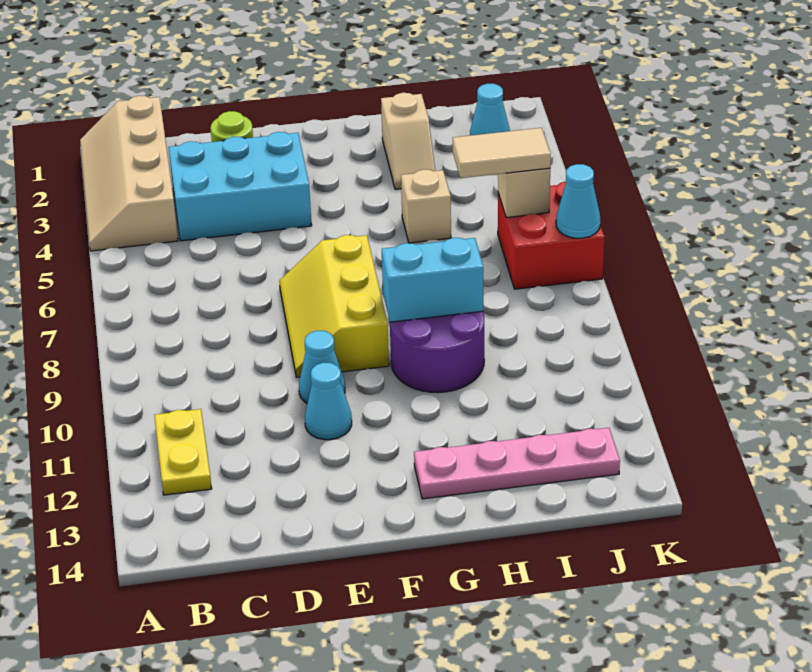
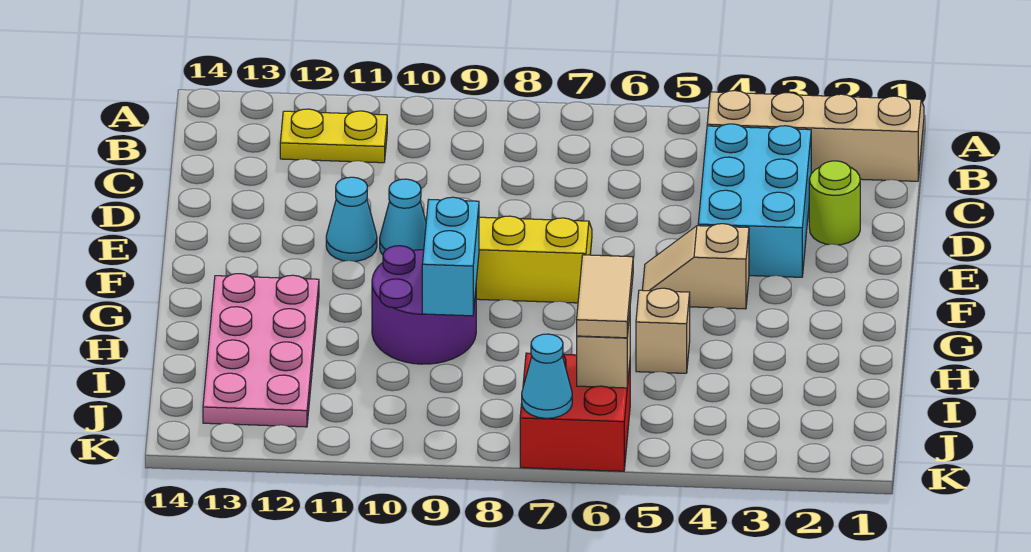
pink plate G13:J13 level 1 -> pink plate G12:J13 level 1
tan slope H2:H3 level 1 top 2 -> tan slope F4:F5 level 1 top 4
cyan cone J2 level 1 -> none

